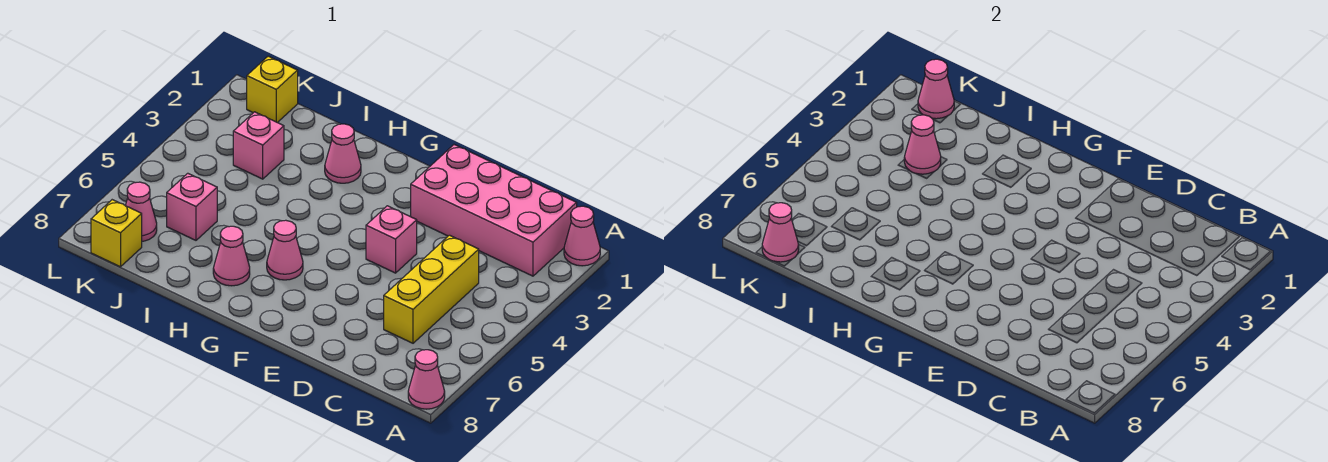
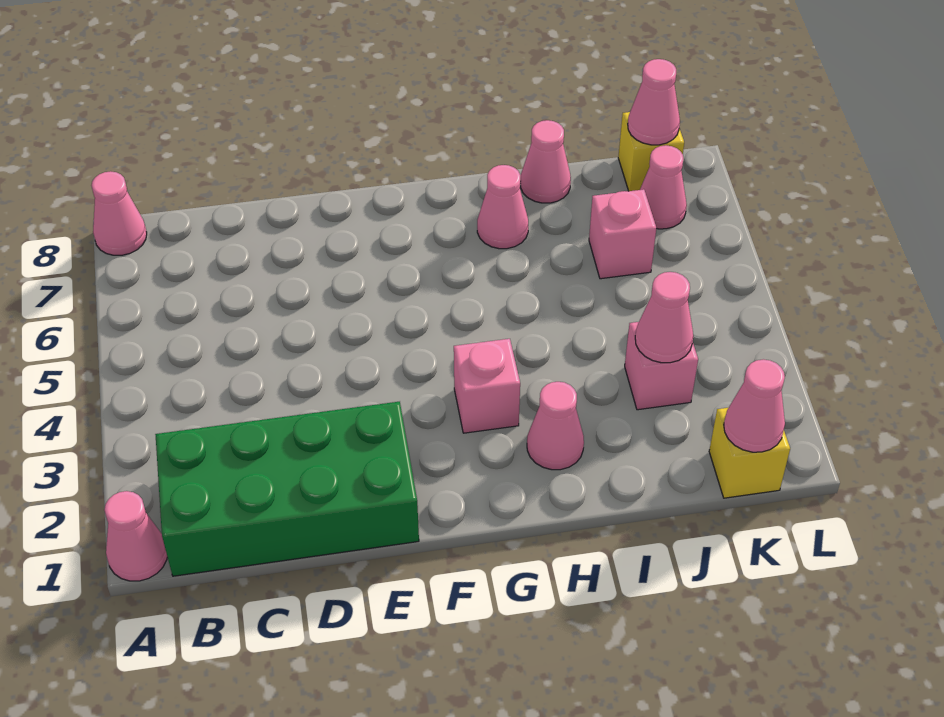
pink brick B1:E2 level 1 -> green brick B1:E2 level 1
yellow brick C4:C6 level 1 -> none
pink brick E4 level 1 -> pink brick G3 level 1
pink cone G6 level 1 -> pink cone I8 level 1

